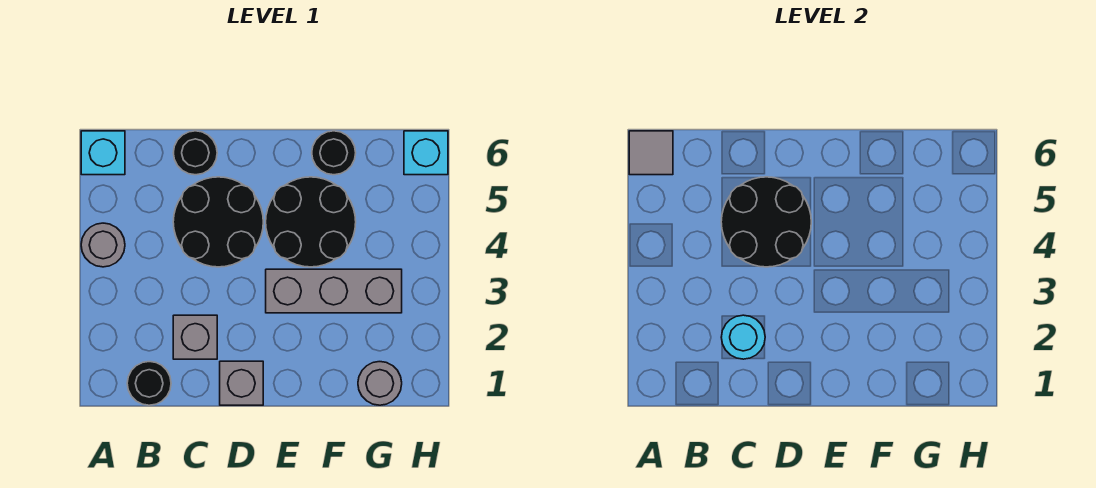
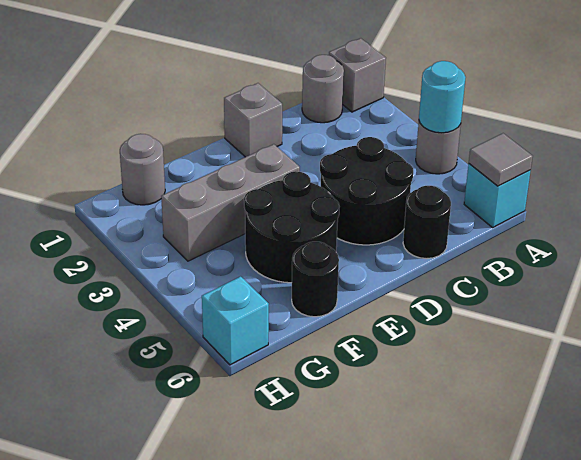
black round brick B1 level 1 -> grey round brick B1 level 1
grey brick C2 level 1 -> grey brick A1 level 1
cyan round brick C2 level 2 -> cyan round brick A4 level 2
black round brick C4:D5 level 2 -> none

